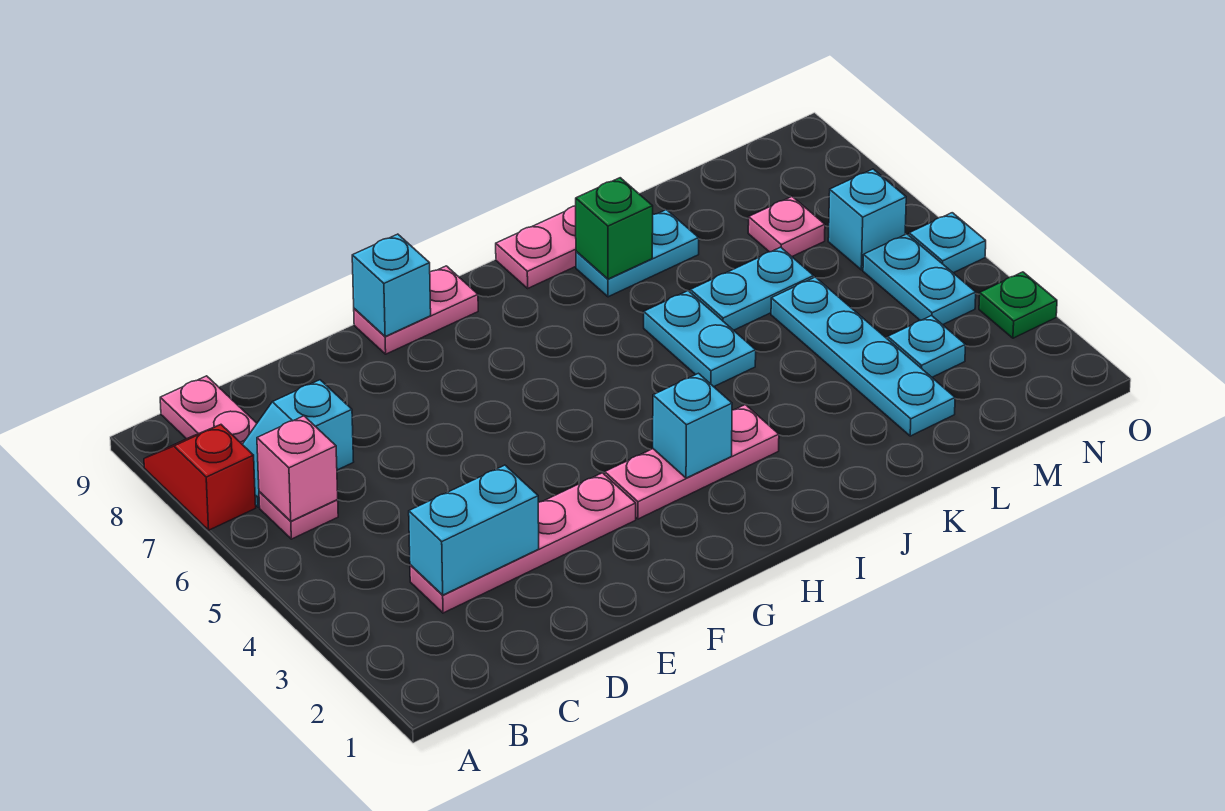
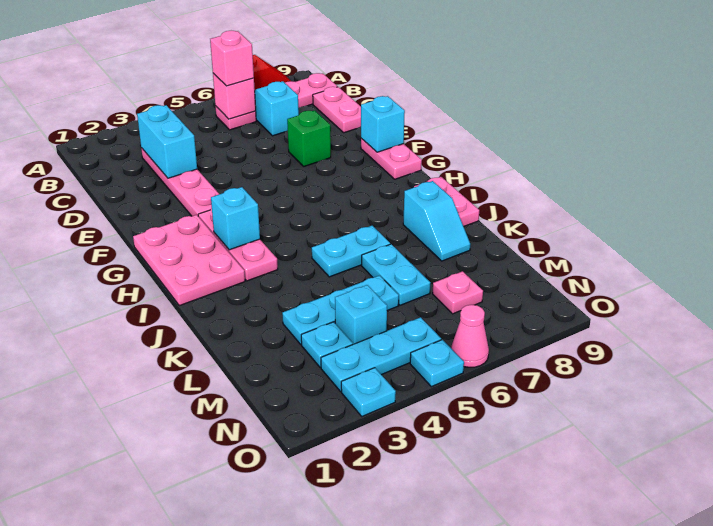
none -> pink brick B6 level 3
none -> pink plate C9:D9 level 1
none -> pink plate G1:I2 level 1
cyan plate J8:K8 level 1 -> cyan slope J8:K8 level 1 top J
green brick J8 level 2 -> green brick E7 level 1
cyan plate L2:L5 level 1 -> cyan plate L3:L5 level 1
cyan plate N4:N5 level 1 -> cyan plate N3:N5 level 1
cyan brick N6 level 1 -> cyan brick M4 level 1
green plate O3 level 1 -> cyan plate O3 level 1
none -> pink cone O6 level 1

